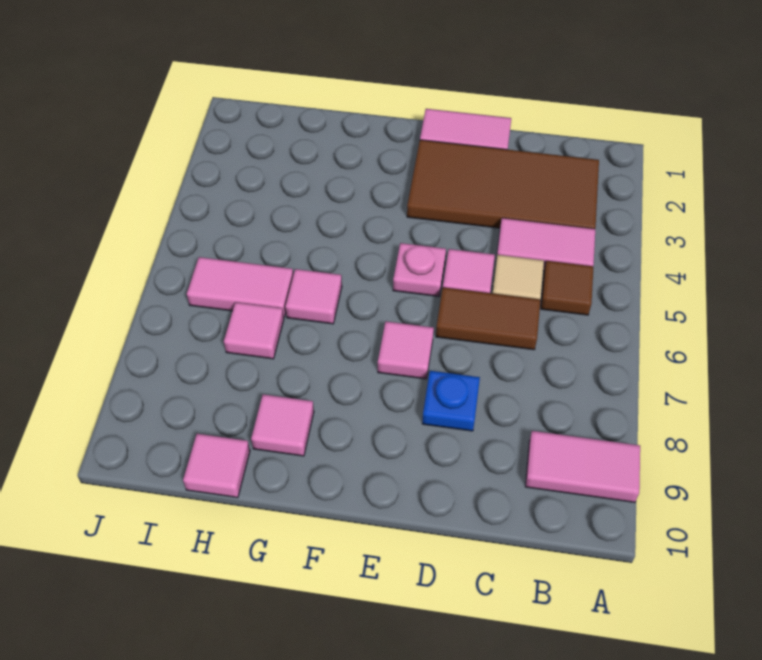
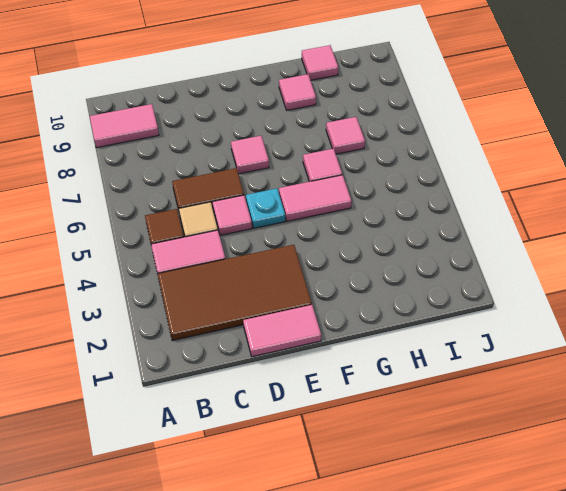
blue plate D8 level 1 -> none
pink plate E5 level 1 -> cyan plate E5 level 1
pink tile H6:I6 level 1 -> pink tile F5:G5 level 1

